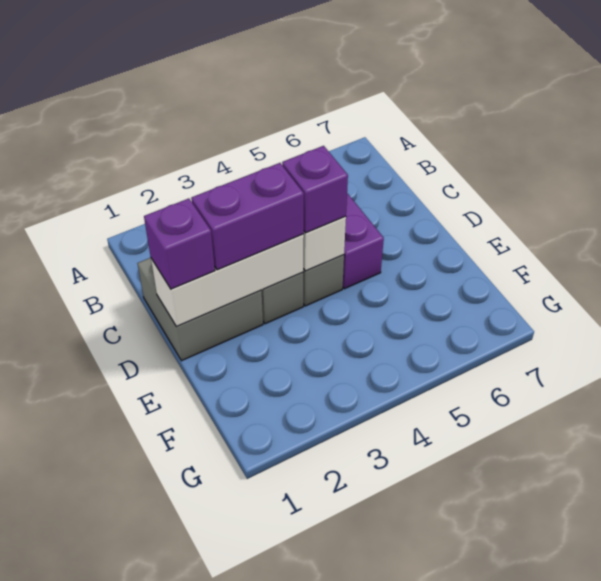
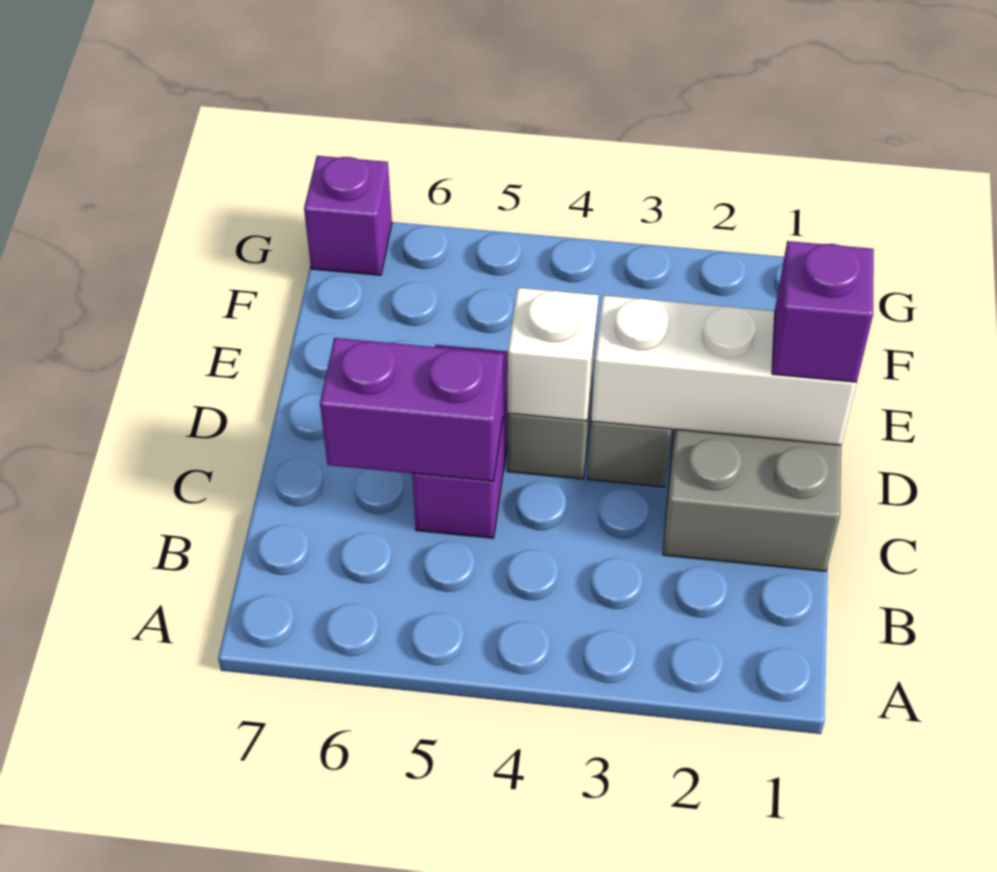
purple brick D2:D3 level 3 -> purple brick C5:C6 level 2
purple brick D4 level 3 -> purple brick G7 level 1

